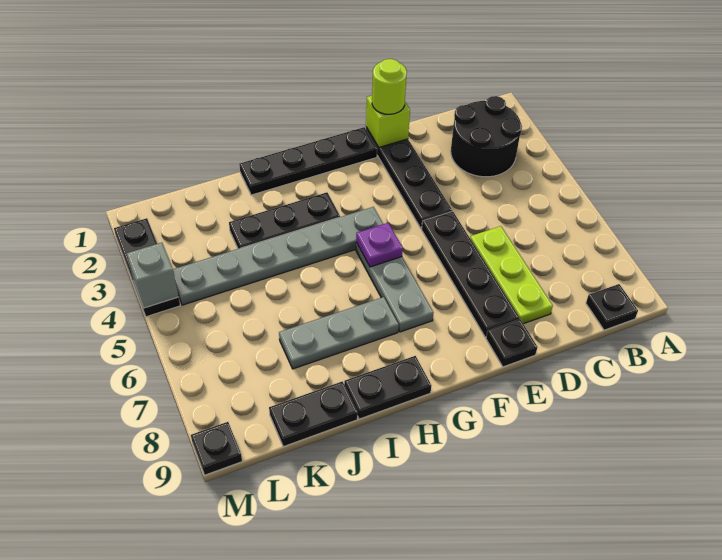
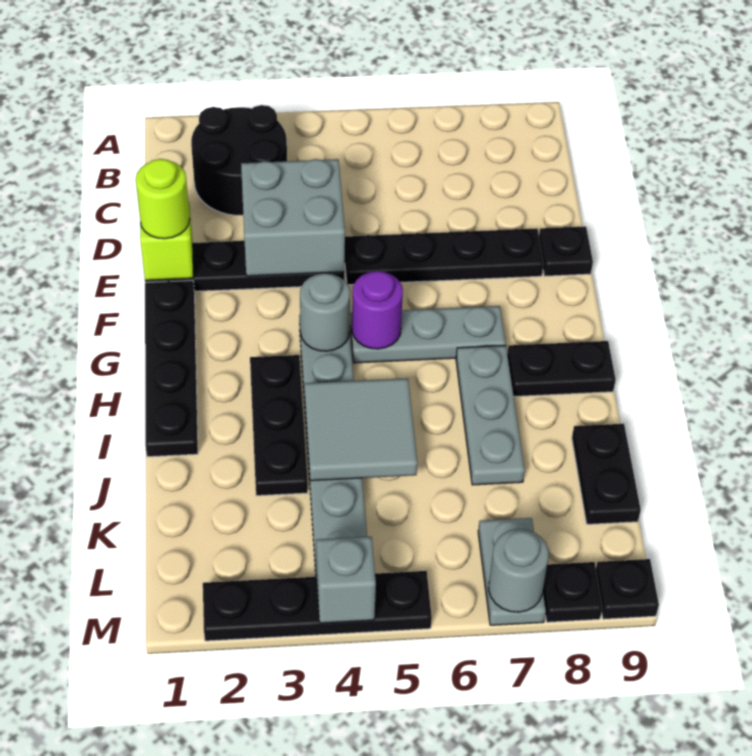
black plate B9 level 1 -> black plate M8 level 1
none -> grey brick D3:E4 level 2
lime plate D6:D8 level 1 -> none
none -> grey round brick G4 level 2
purple plate G5 level 2 -> purple round brick G5 level 2
black plate H9:I9 level 1 -> black plate H8:H9 level 1
none -> grey tile I4:J5 level 2
none -> grey plate L7:M7 level 1
black plate M2:M4 level 1 -> black plate M2:M5 level 1
none -> grey round brick M7 level 2

